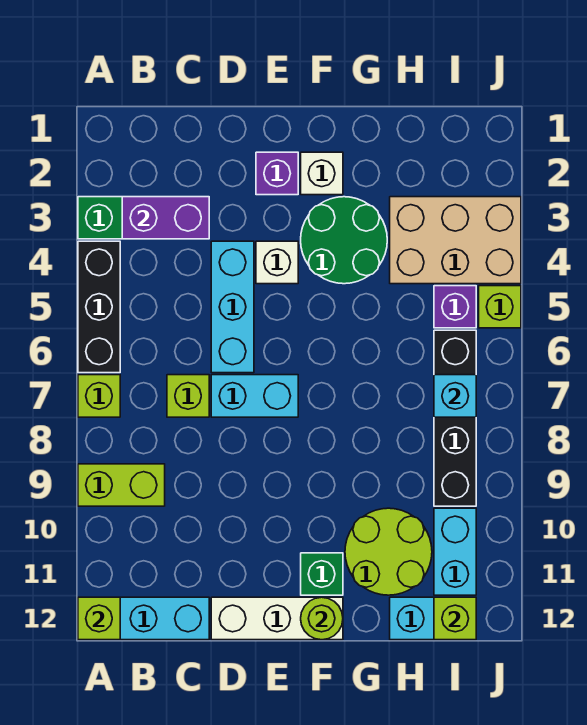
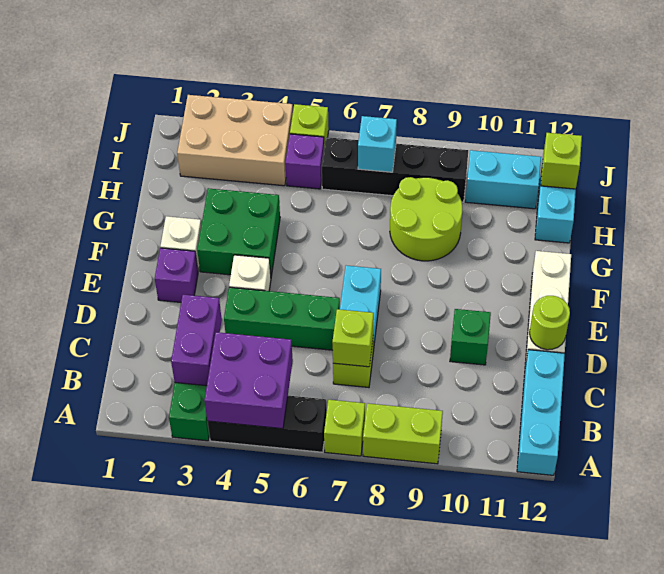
none -> purple brick A4:B5 level 2
lime brick A9:B9 level 1 -> lime brick A8:A9 level 1
lime brick A12 level 2 -> lime brick C7 level 2
cyan brick D4:D6 level 1 -> green brick D4:D6 level 1
green round brick F3:G4 level 1 -> green brick F3:G4 level 1
green brick F11 level 1 -> green brick D10 level 1
lime round brick F12 level 2 -> lime round brick D12 level 2
lime round brick G10:H11 level 1 -> lime round brick G8:H9 level 1
tan brick H3:J4 level 1 -> tan brick I2:J4 level 1

